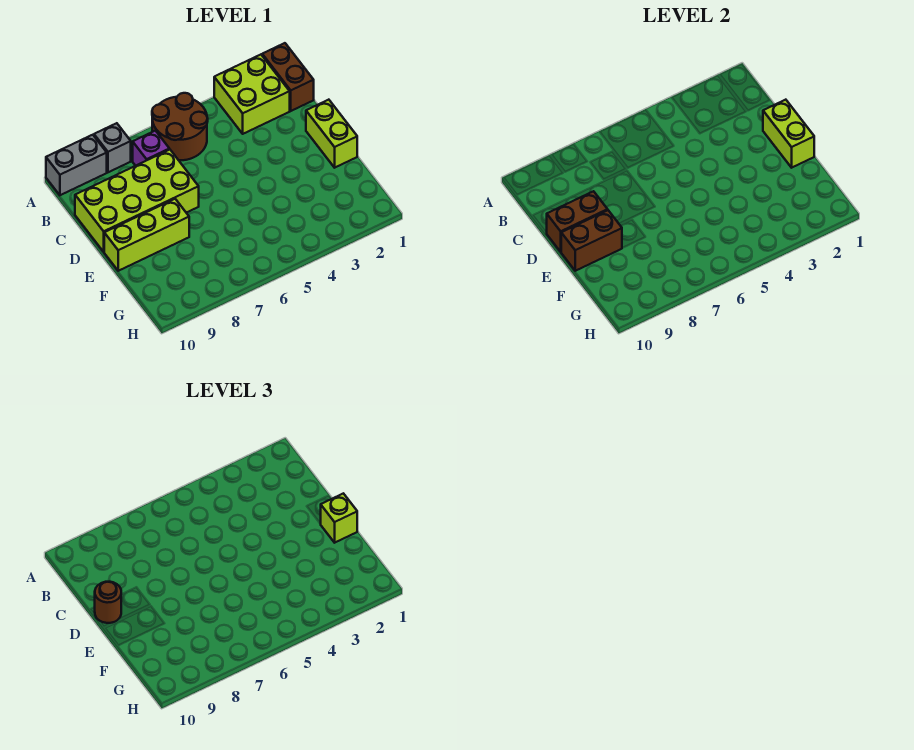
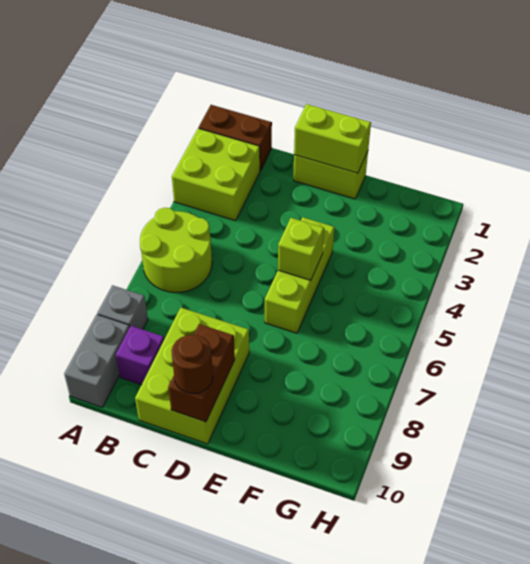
brown round brick A5:B6 level 1 -> lime round brick A5:B6 level 1
purple brick B7 level 1 -> purple brick B9 level 1
lime brick C7:D10 level 1 -> lime brick C8:D10 level 1
lime brick E1 level 3 -> lime brick E5 level 2
lime brick E8:E10 level 1 -> lime brick E4:E6 level 1
brown brick E9:E10 level 2 -> none

